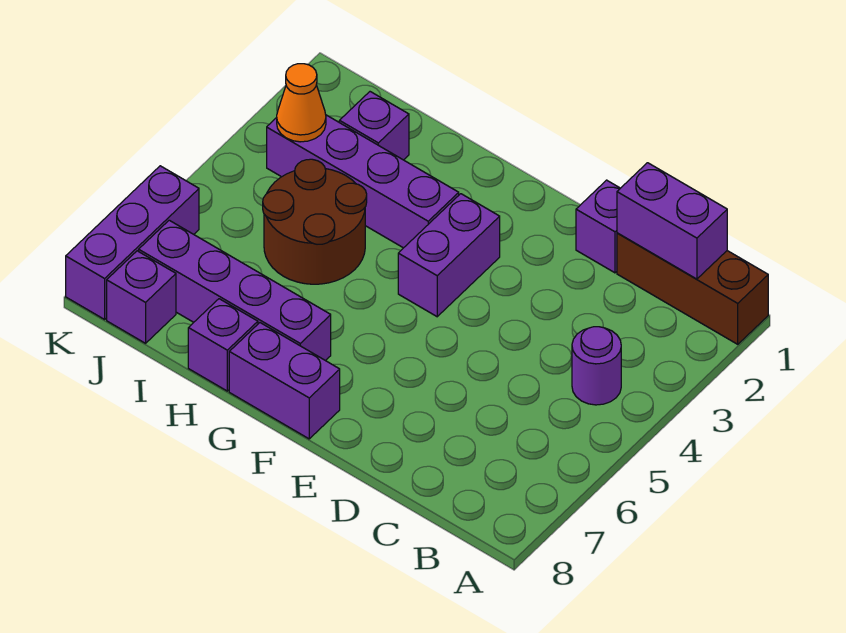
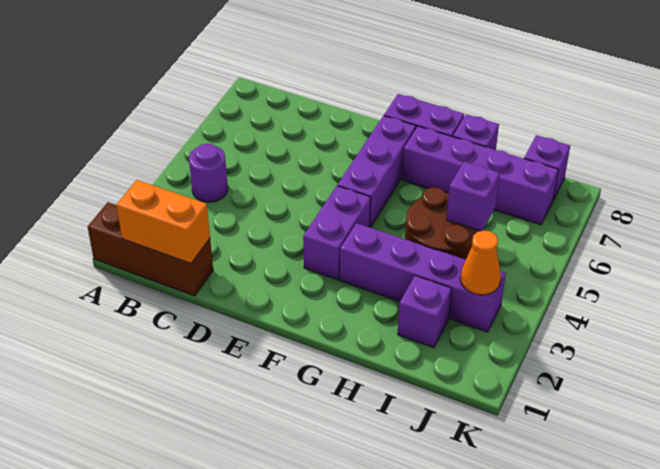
purple brick B1:C1 level 2 -> orange brick B1:C1 level 2
purple brick D1 level 1 -> purple brick I5 level 2
purple brick K6:K8 level 1 -> purple brick F5:F7 level 1

